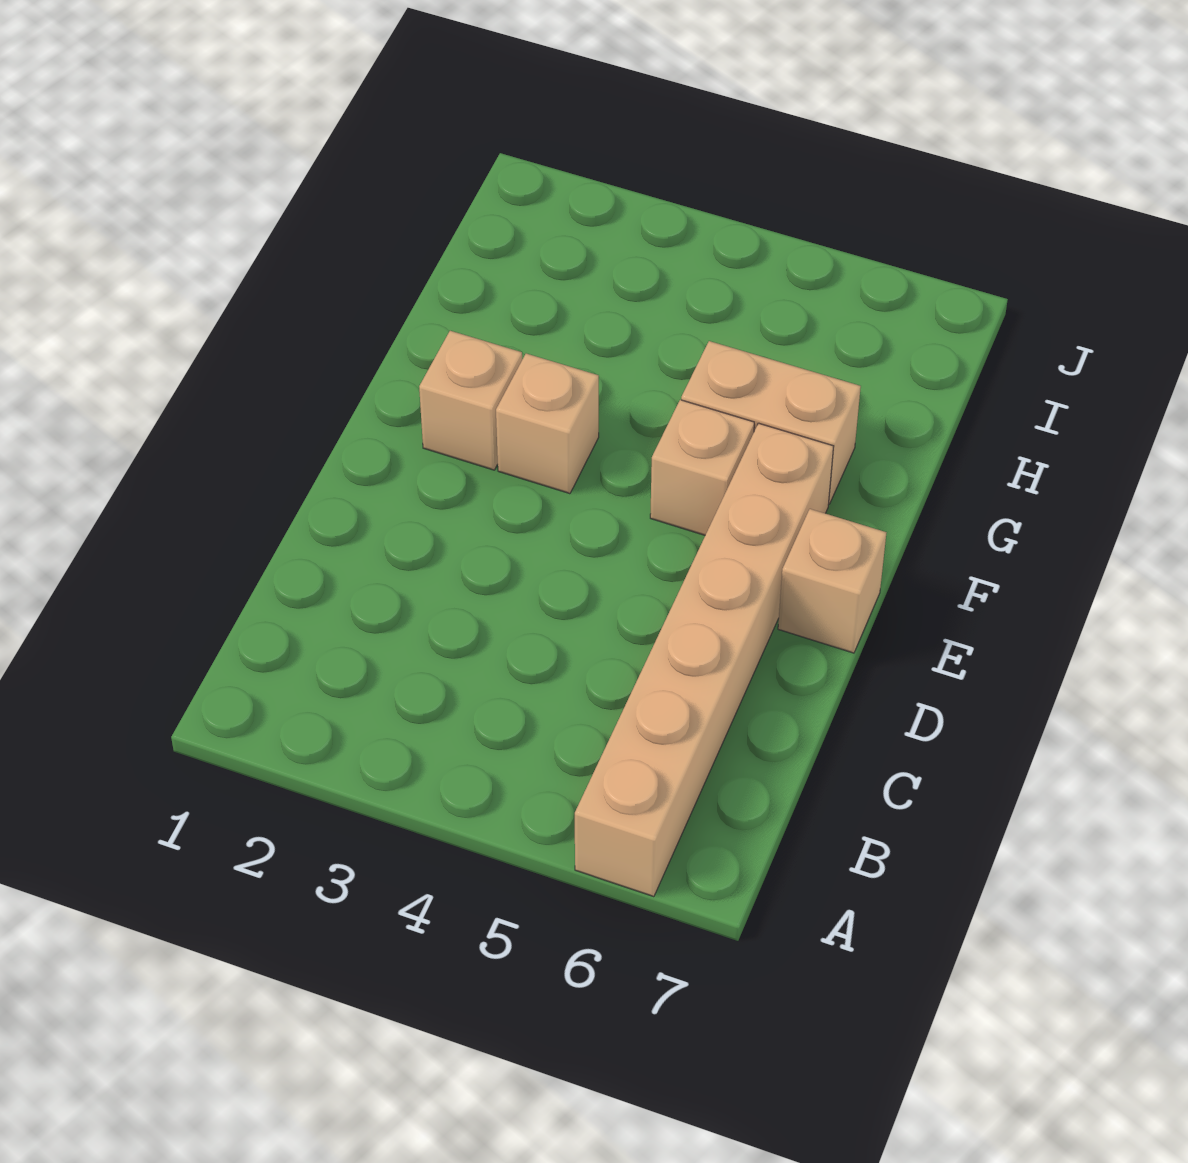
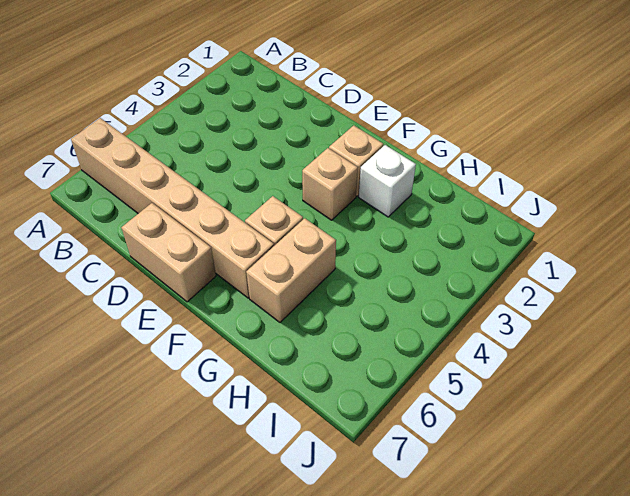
tan brick E7 level 1 -> tan brick D7:E7 level 1
none -> white brick G2 level 1

